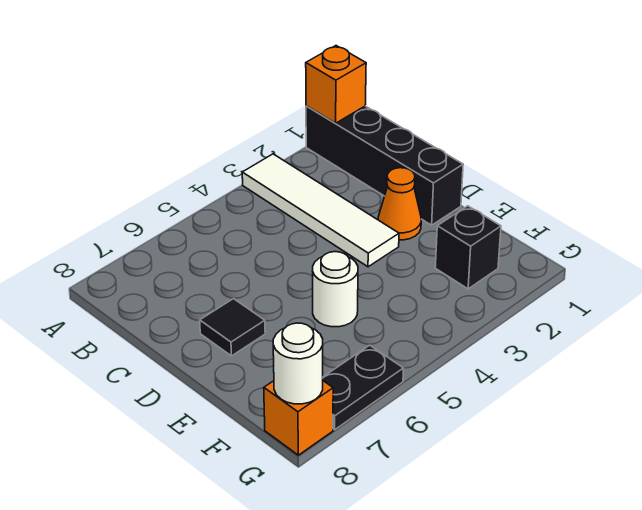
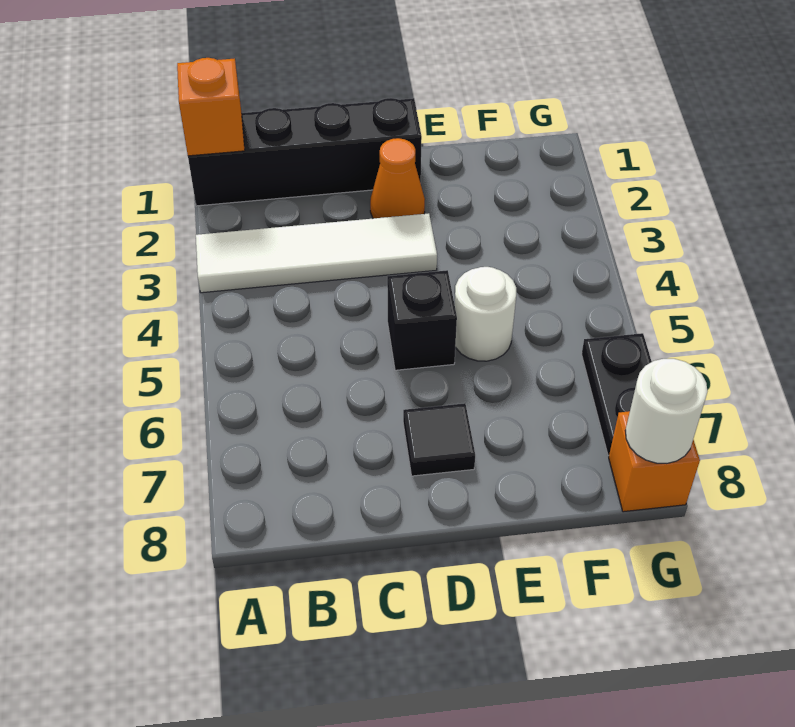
black brick F2 level 1 -> black brick D5 level 1

